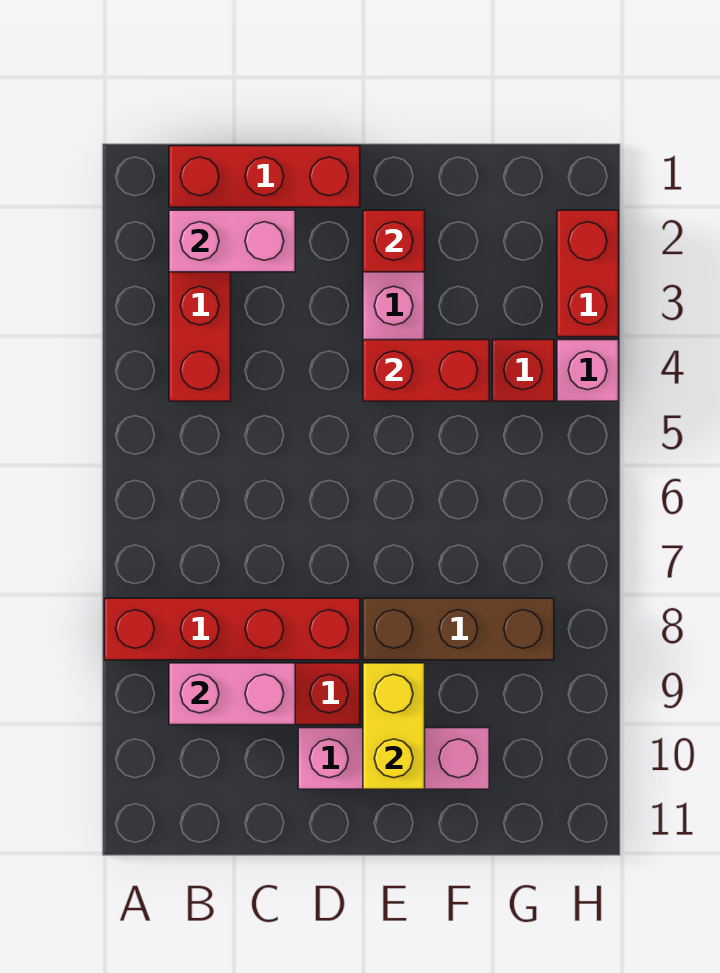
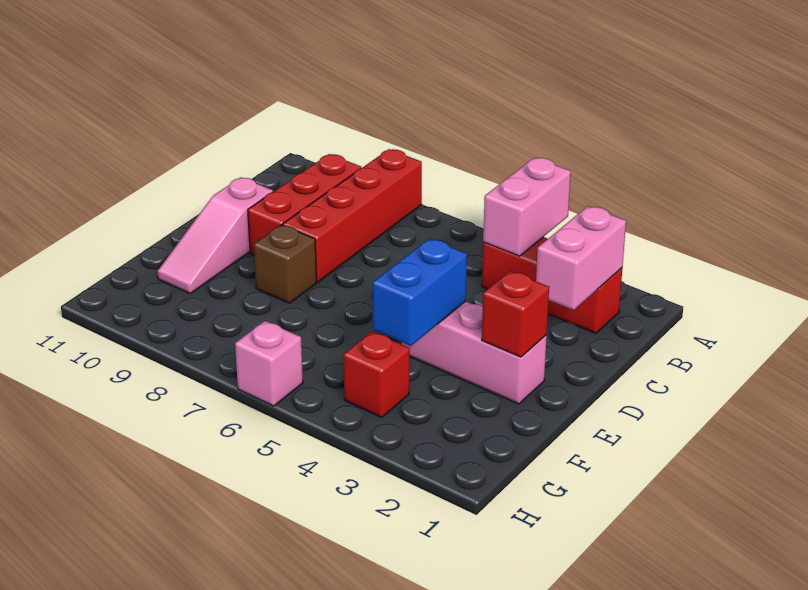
red brick B1:D1 level 1 -> none
pink brick B9:C9 level 2 -> pink brick A4:B4 level 2
pink brick D10:F10 level 1 -> pink slope D10:F10 level 1 top D
red brick E4:F4 level 2 -> blue brick E4:F4 level 2
brown brick E8:G8 level 1 -> brown brick E8 level 1
yellow brick E9:E10 level 2 -> none
red brick H2:H3 level 1 -> none
pink brick H4 level 1 -> pink brick H6 level 1

